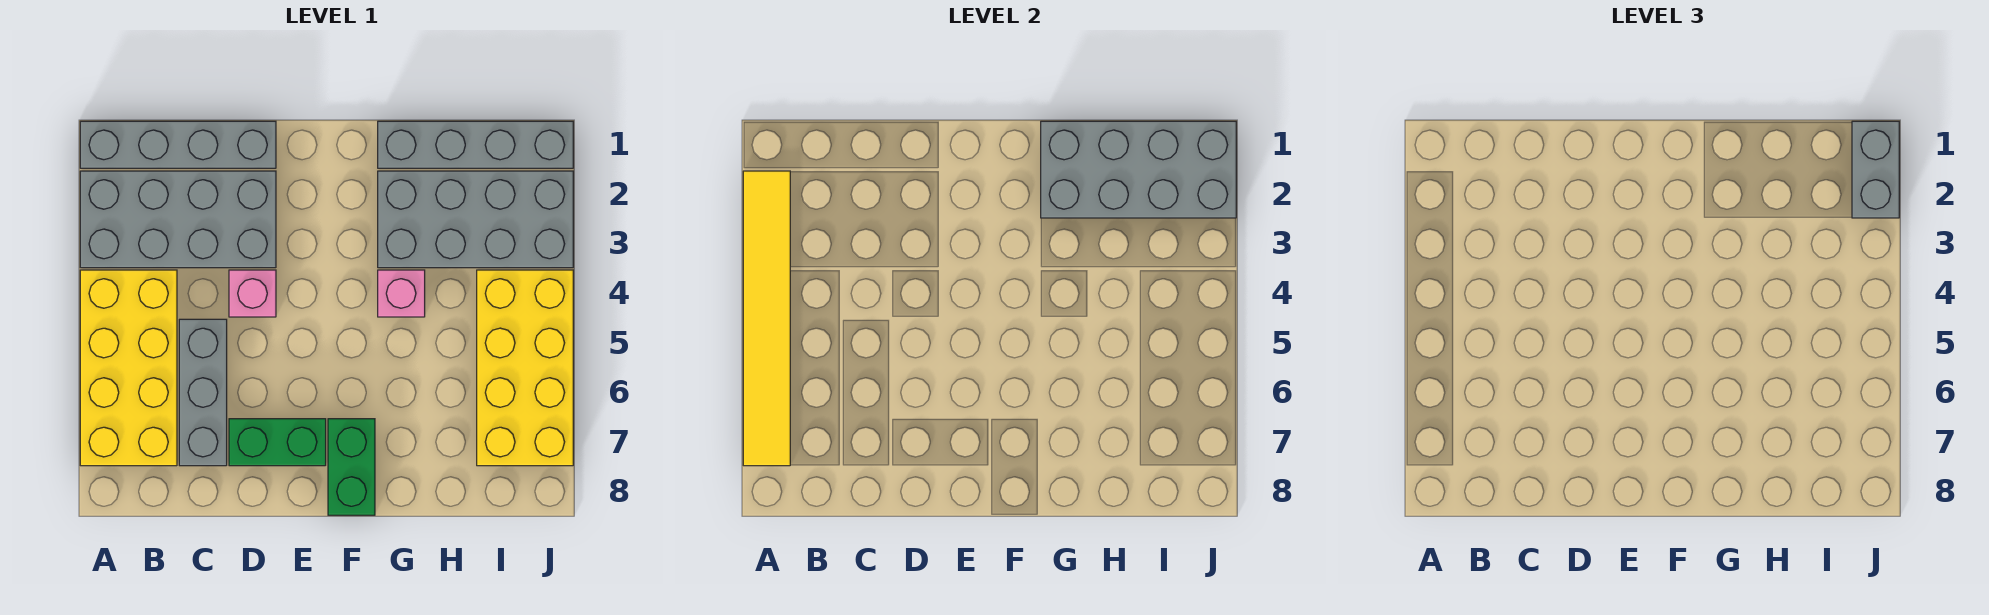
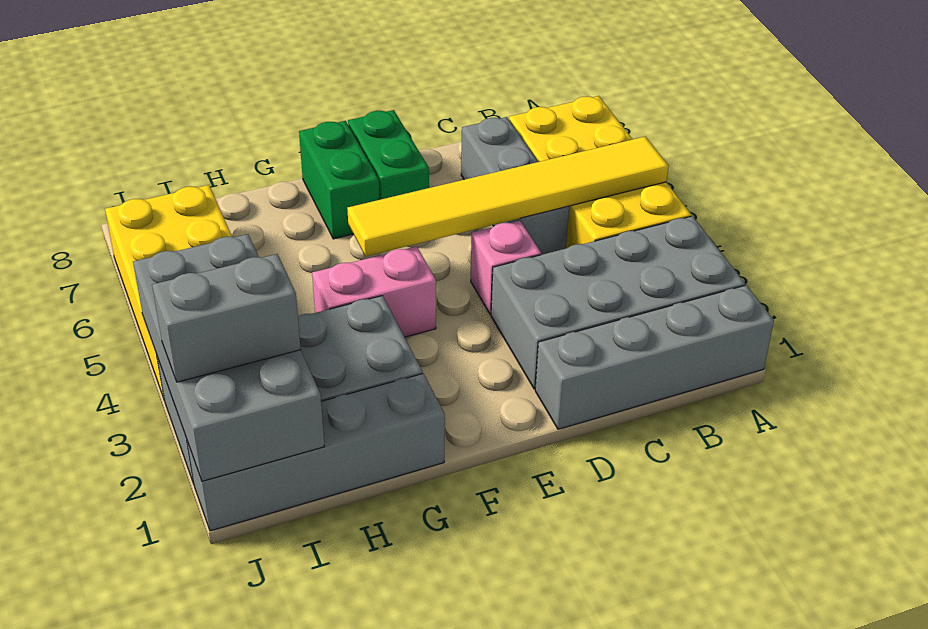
yellow tile A2:A7 level 2 -> yellow tile A5:F5 level 2
green brick D7:E7 level 1 -> green brick E7:E8 level 1
grey brick G1:J2 level 2 -> grey brick I1:J4 level 2
pink brick G4 level 1 -> pink brick F4:G4 level 1
grey brick J1:J2 level 3 -> grey brick I2:J2 level 3

